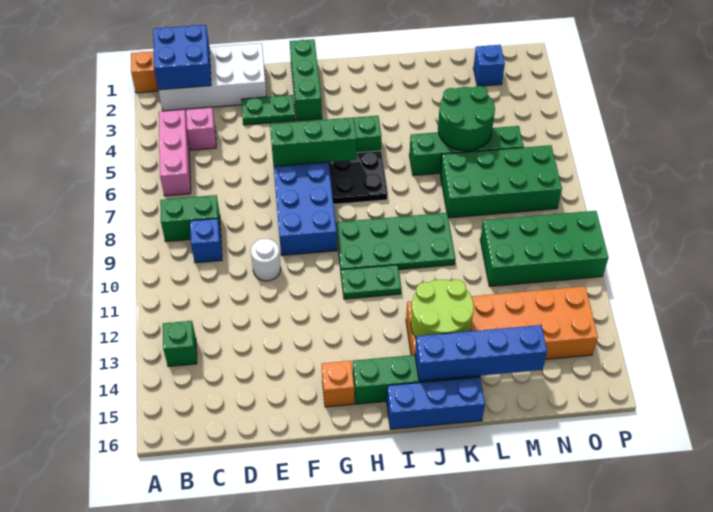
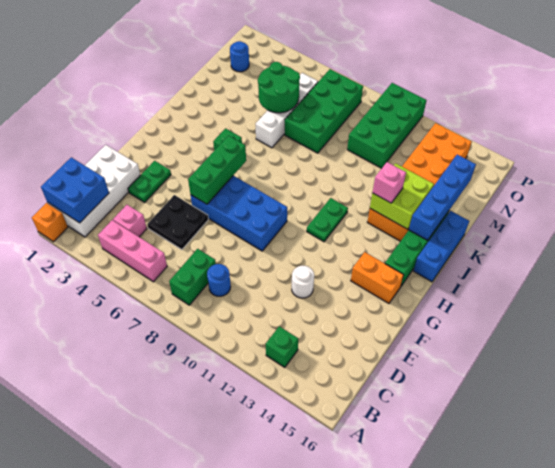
blue brick C9 level 1 -> blue round brick C9 level 1
white round brick E10 level 1 -> white round brick E12 level 1
green brick G1:G3 level 1 -> none
orange brick G15 level 1 -> orange brick G14:G15 level 1
black plate H6:I7 level 1 -> black plate D5:E6 level 1
green plate H9:K10 level 1 -> none
lime round brick J13:K14 level 2 -> lime brick J13:K14 level 2
none -> pink brick J13 level 3
green brick K6:N6 level 1 -> white brick K6:N6 level 1
blue brick N2 level 1 -> blue round brick N2 level 1

